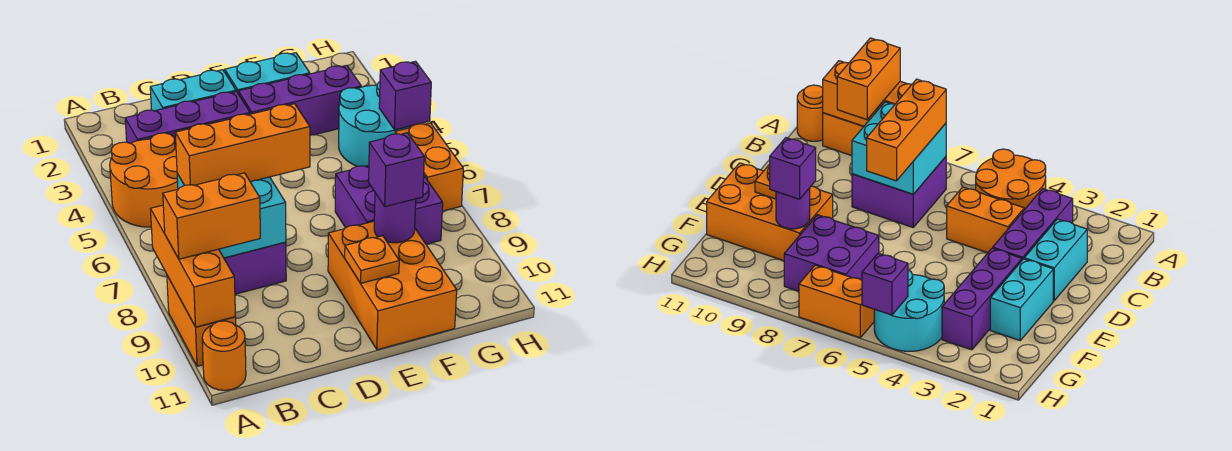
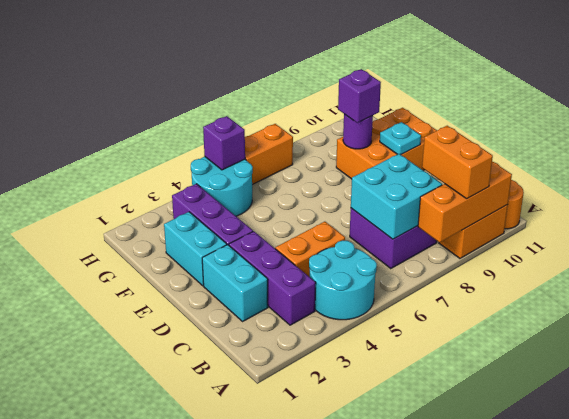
orange round brick A4:B5 level 1 -> cyan round brick A4:B5 level 1
orange brick B7:D7 level 3 -> none
orange plate E10 level 2 -> cyan plate E10 level 2
purple brick F7:G8 level 1 -> none

